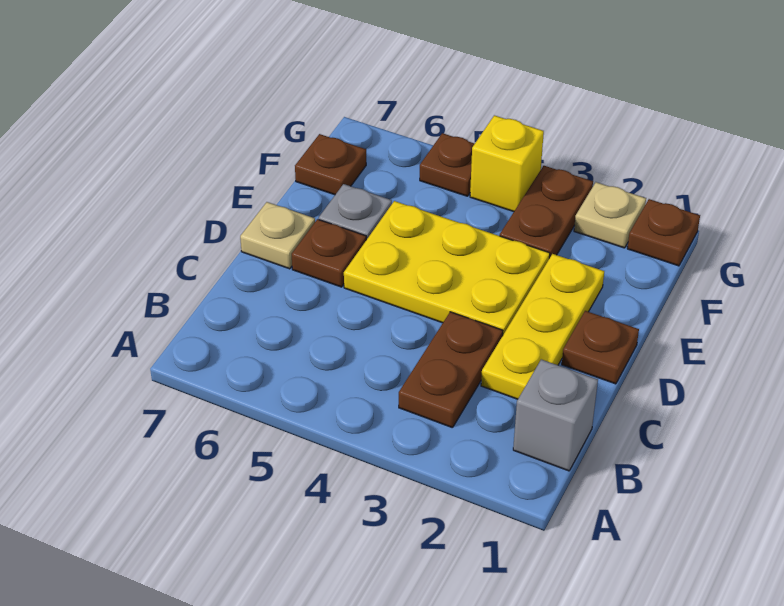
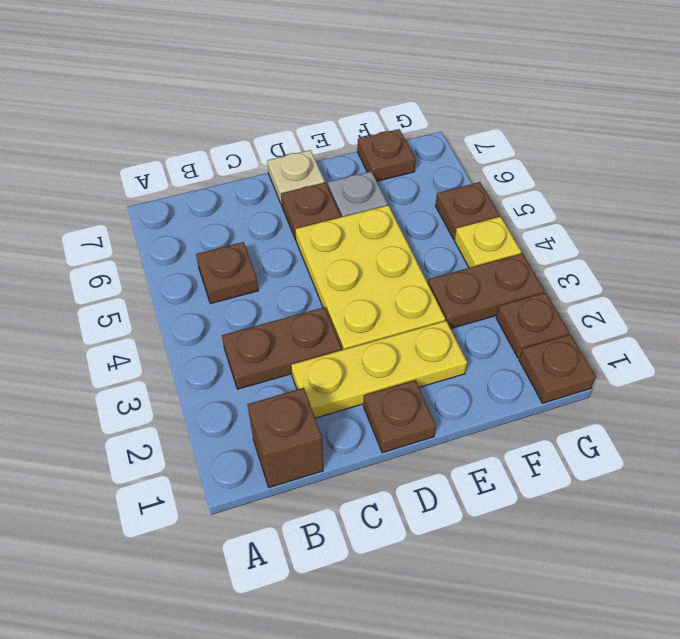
grey brick B1 level 1 -> brown brick B1 level 1
none -> brown plate B5 level 1
tan plate G2 level 1 -> brown plate G2 level 1
yellow brick G4 level 1 -> yellow plate G4 level 1

